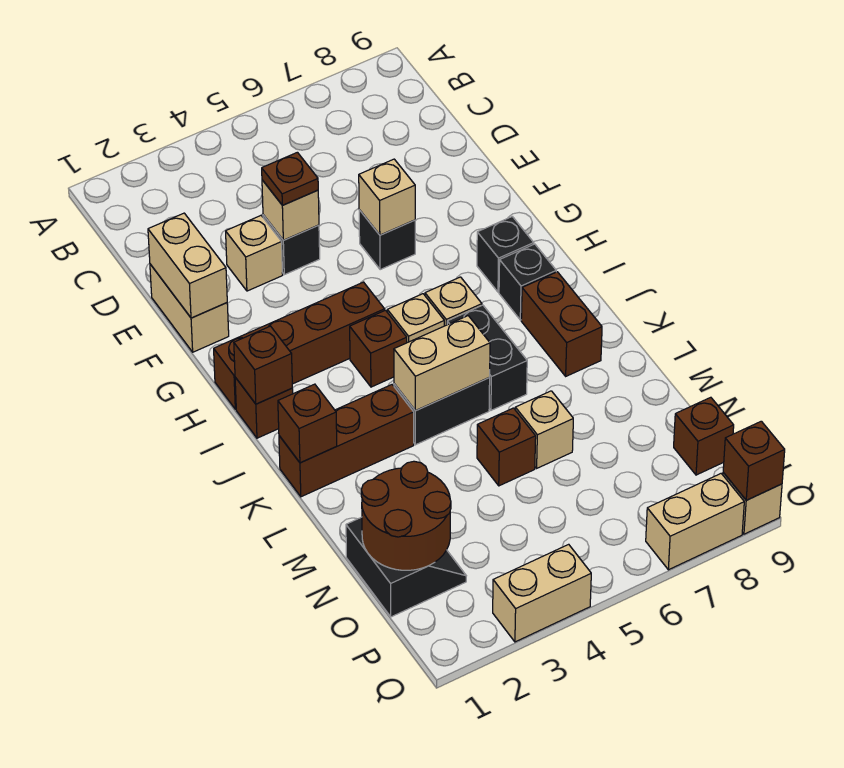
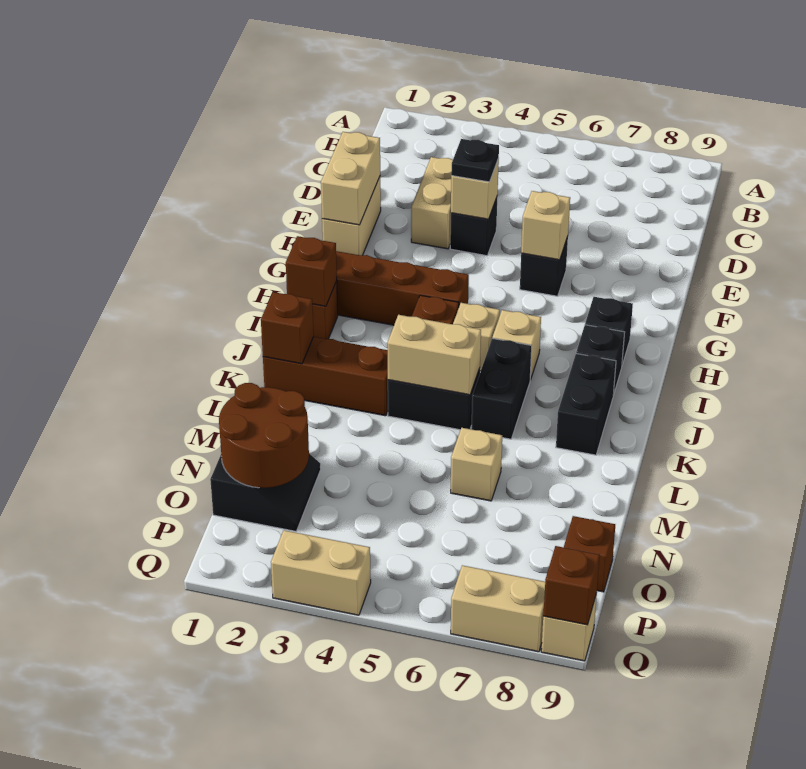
tan brick E3 level 1 -> tan brick D3:E3 level 1
brown plate E4 level 3 -> black plate E4 level 3
brown brick J8:K8 level 1 -> black brick J8:K8 level 1
brown brick M5 level 1 -> none

